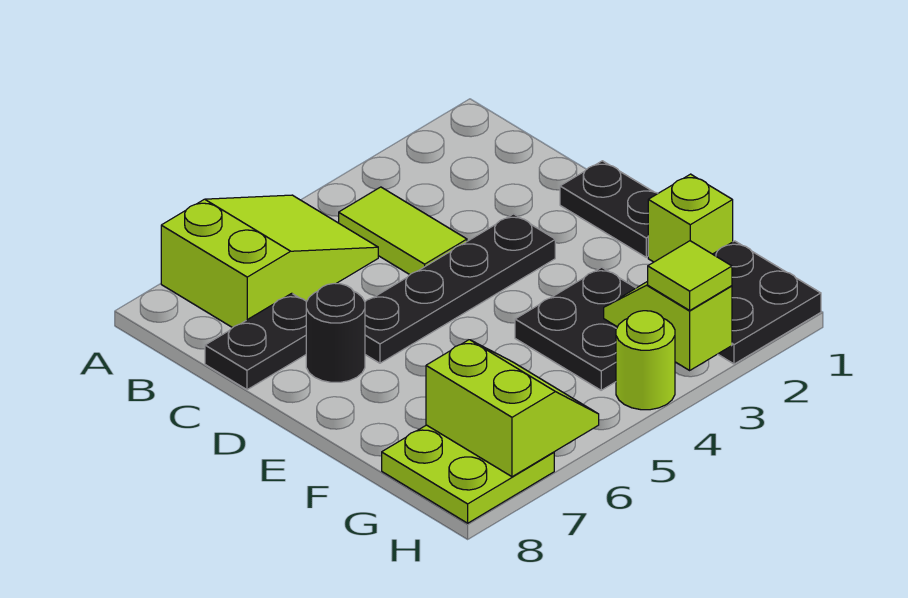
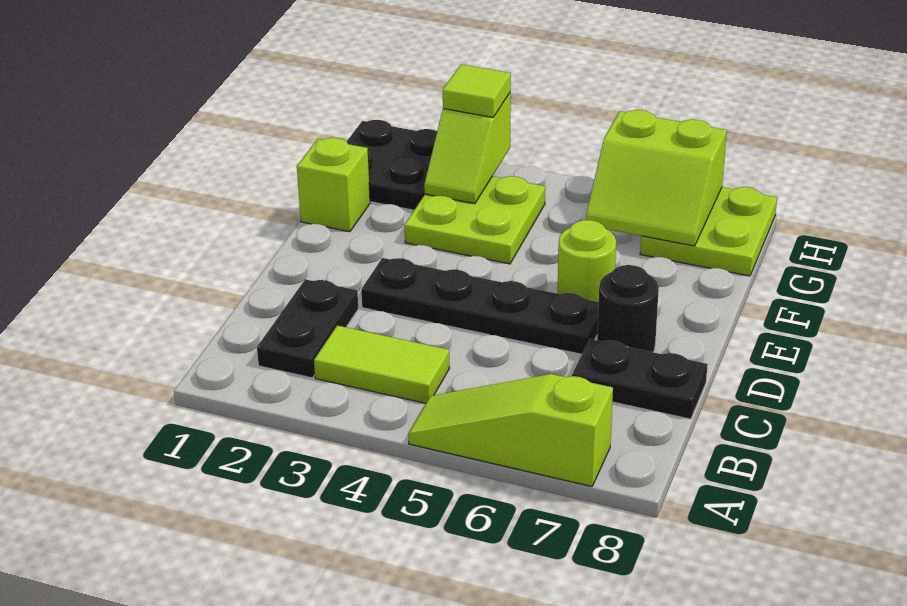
lime slope A5:B7 level 1 top 7 -> lime slope A5:A7 level 1 top 7
lime tile B4:C4 level 1 -> lime tile B3:B4 level 1
black plate D1:E1 level 1 -> black plate B2:C2 level 1
black plate F3:G4 level 1 -> lime plate F3:G4 level 1
lime slope G6:H7 level 2 top 7 -> lime slope G6:H7 level 2 top H
lime round brick H4 level 1 -> lime round brick E6 level 1

